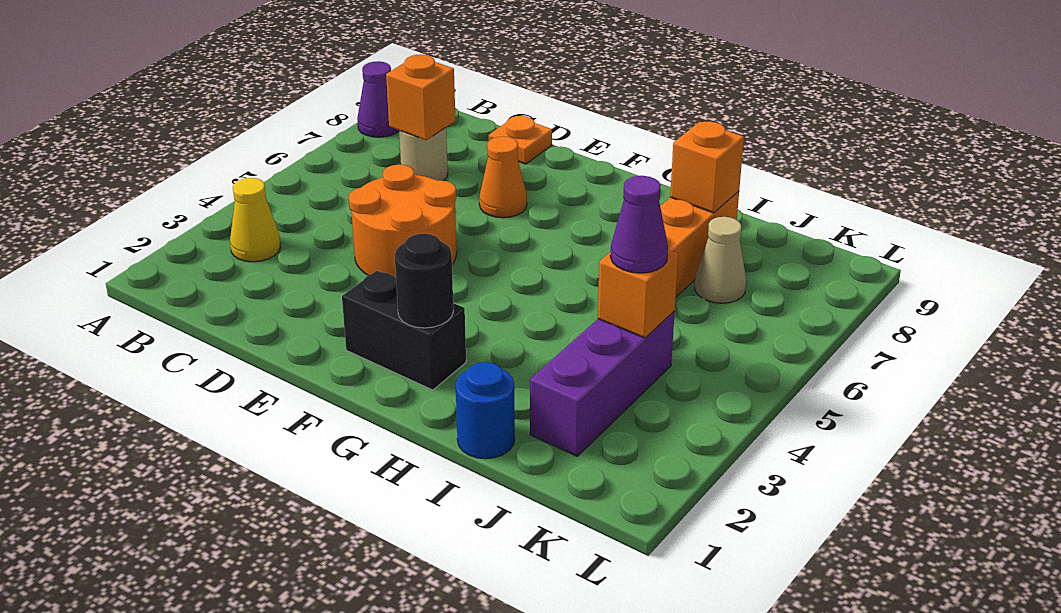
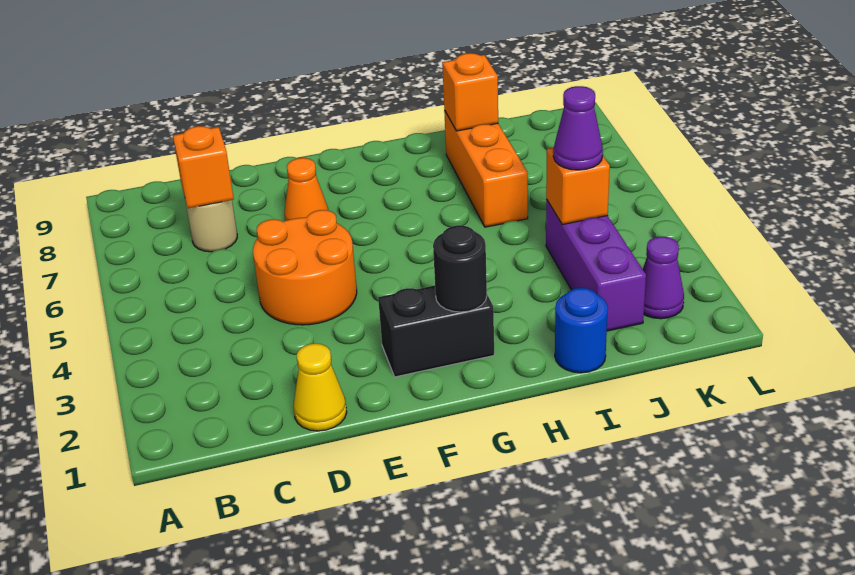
purple cone A8 level 1 -> purple cone K2 level 1
yellow cone B3 level 1 -> yellow cone D1 level 1
orange plate D9 level 1 -> none
tan cone J7 level 1 -> none

